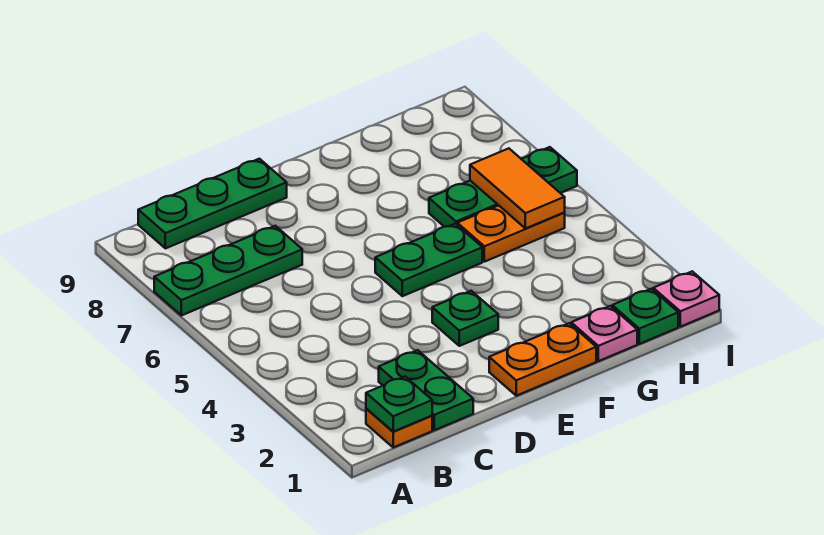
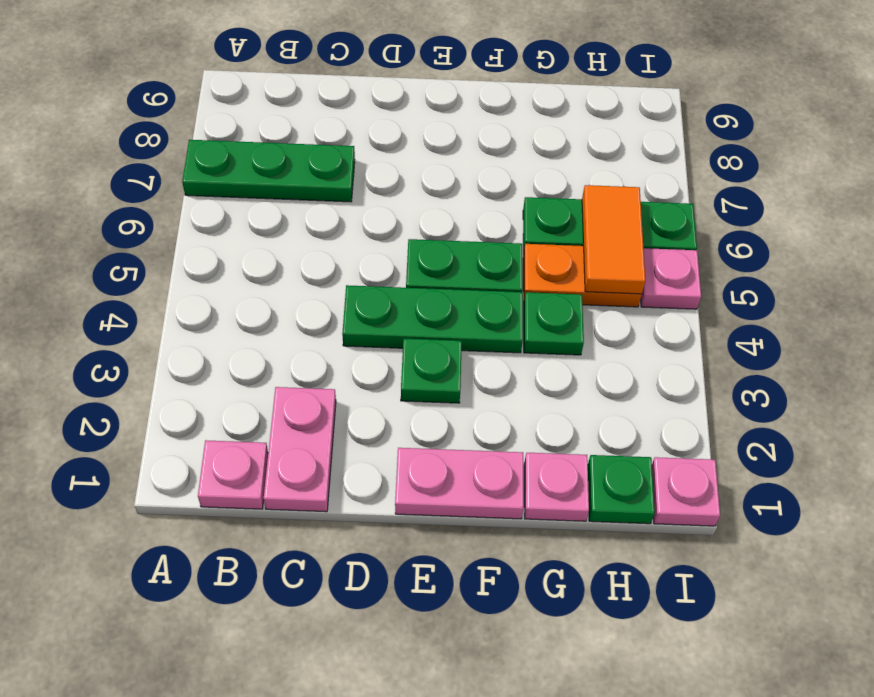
orange plate B1 level 1 -> pink plate B1 level 1
green plate B1 level 2 -> green plate G4 level 1
green plate B9:D9 level 1 -> green plate D4:F4 level 1
green plate C1:C2 level 1 -> pink plate C1:C2 level 1
orange plate E1:F1 level 1 -> pink plate E1:F1 level 1
none -> pink plate I5 level 1

